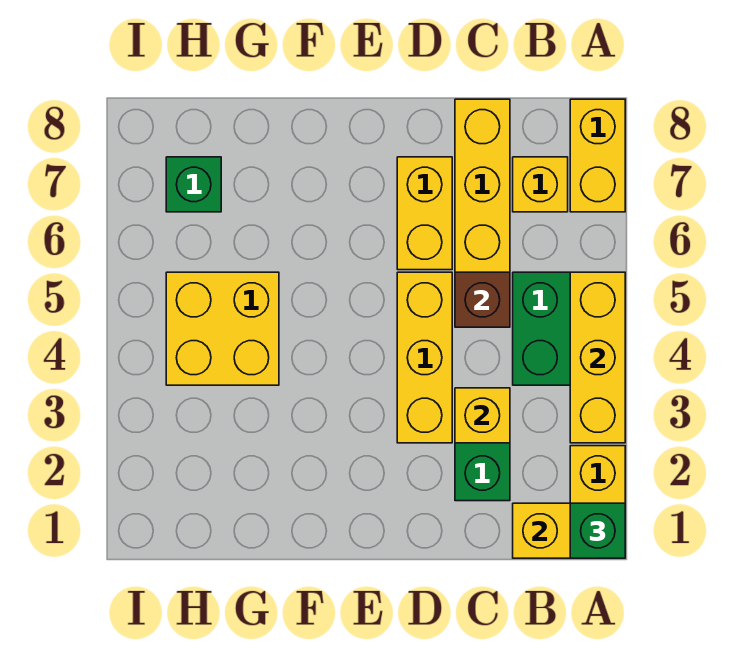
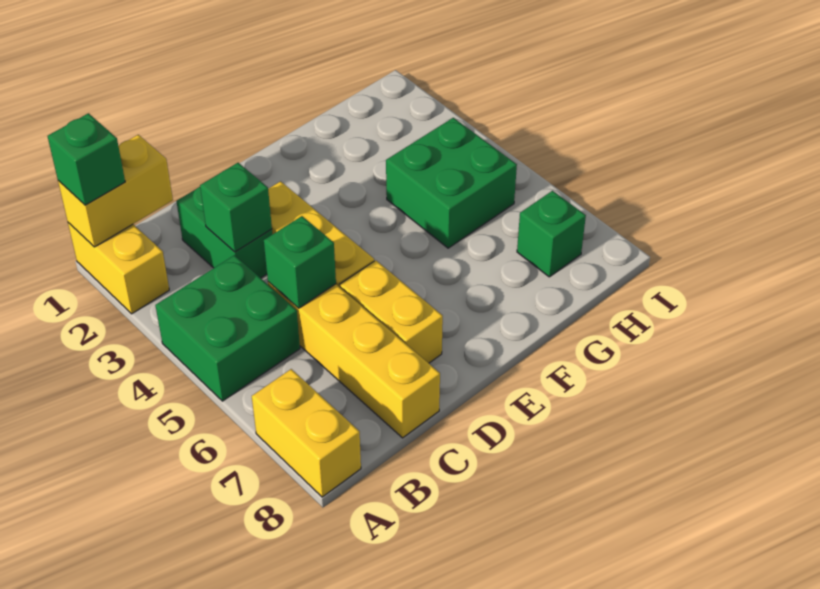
yellow brick A3:A5 level 2 -> none
yellow brick B7 level 1 -> none
yellow brick C3 level 2 -> green brick C3 level 2
brown brick C5 level 2 -> green brick C5 level 2
yellow brick G4:H5 level 1 -> green brick G4:H5 level 1

